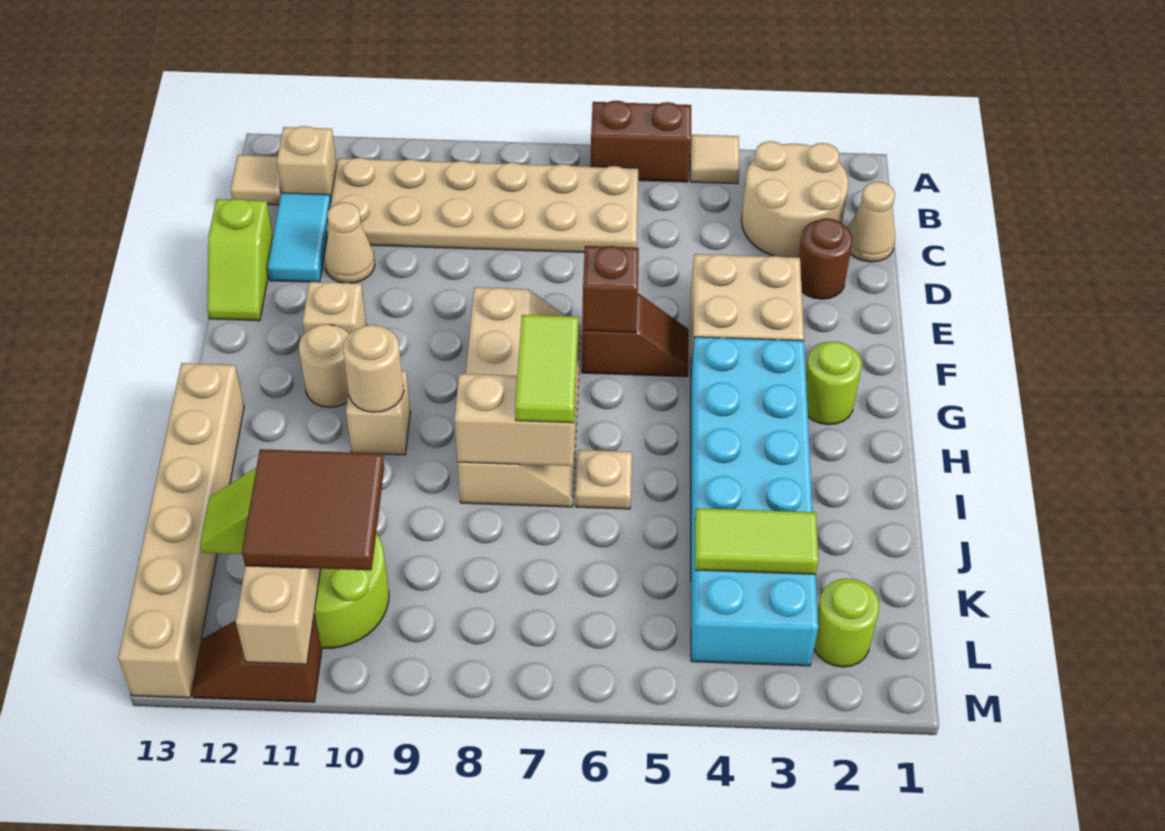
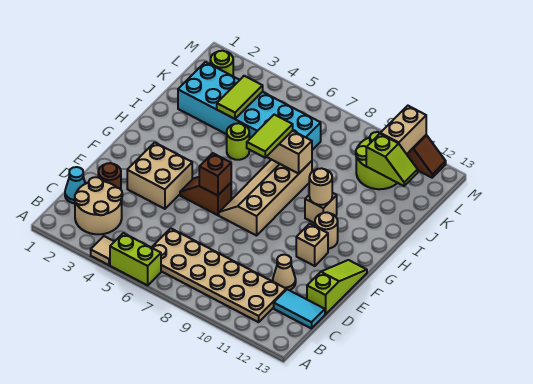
brown brick A5:A6 level 1 -> lime brick A5:A6 level 1
tan brick B12 level 1 -> none
tan tile B13 level 1 -> none
tan cone C1 level 1 -> cyan cone C1 level 1
cyan tile C12:D12 level 1 -> cyan tile C12:C13 level 1
lime slope D13:E13 level 1 top D -> lime slope D13:F13 level 1 top D
lime round brick G2 level 1 -> lime round brick I5 level 1
cyan brick G3:L4 level 1 -> cyan brick J2:K7 level 1
tan brick H13:M13 level 1 -> none
tan plate I6 level 1 -> none
lime tile K3:K4 level 2 -> lime tile J4:K4 level 2
brown tile K10:L11 level 3 -> none

